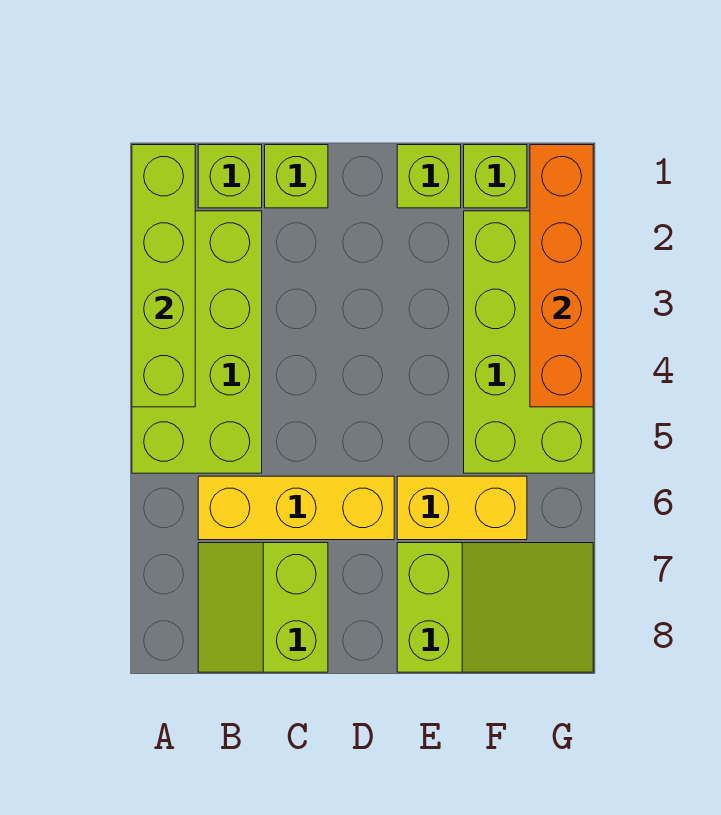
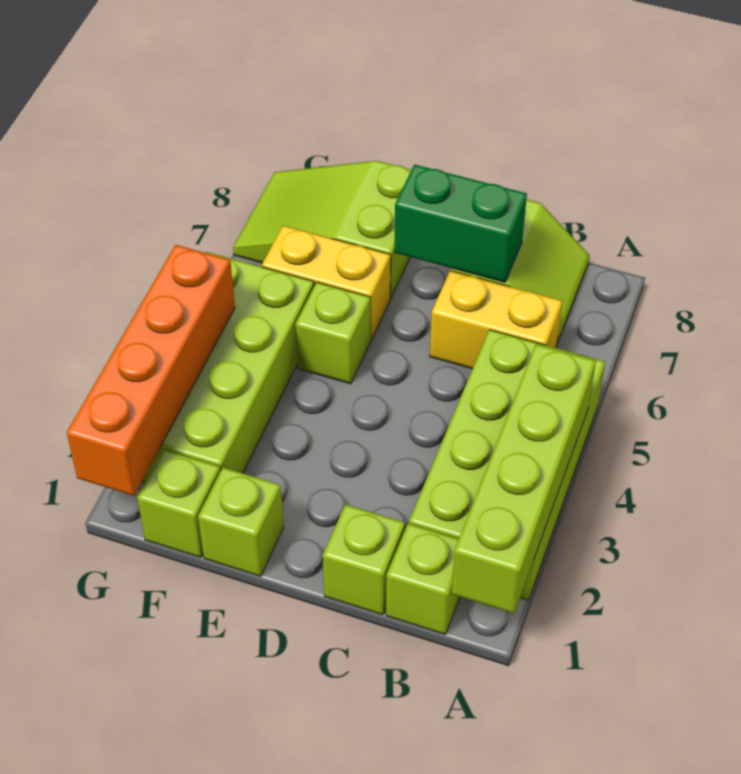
yellow brick B6:D6 level 1 -> yellow brick B6:C6 level 1
none -> green brick C7:D7 level 2
none -> lime brick E5 level 1

